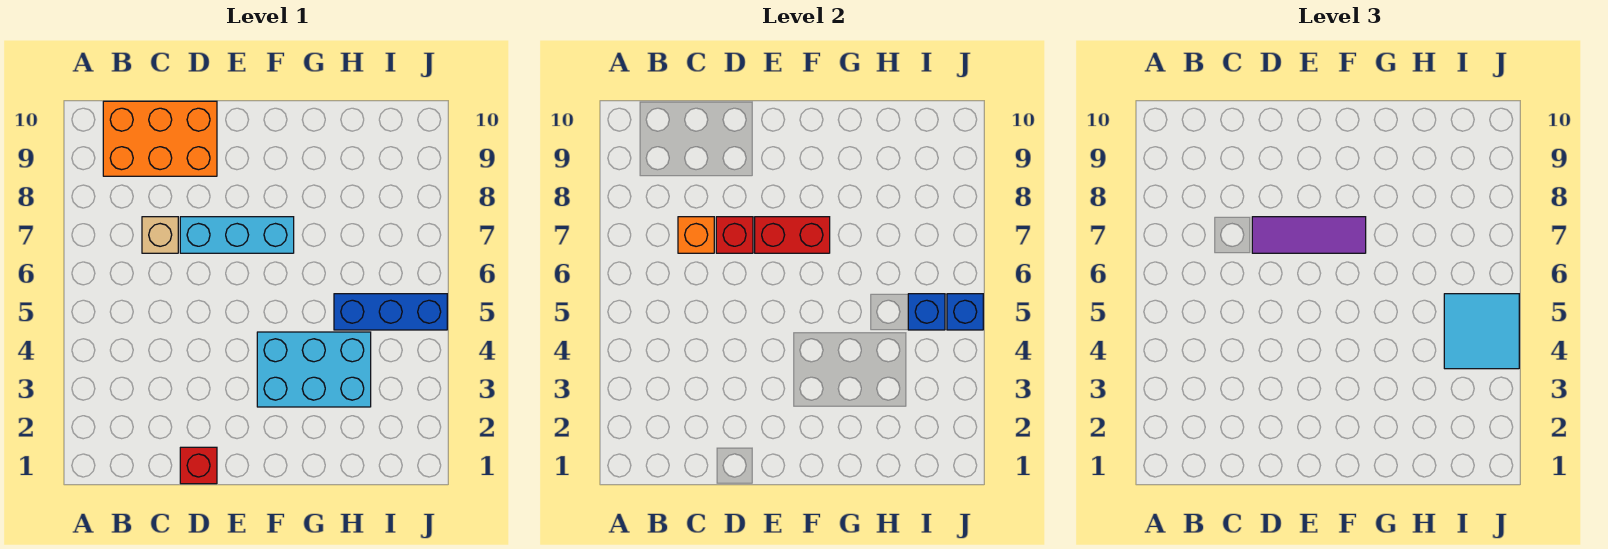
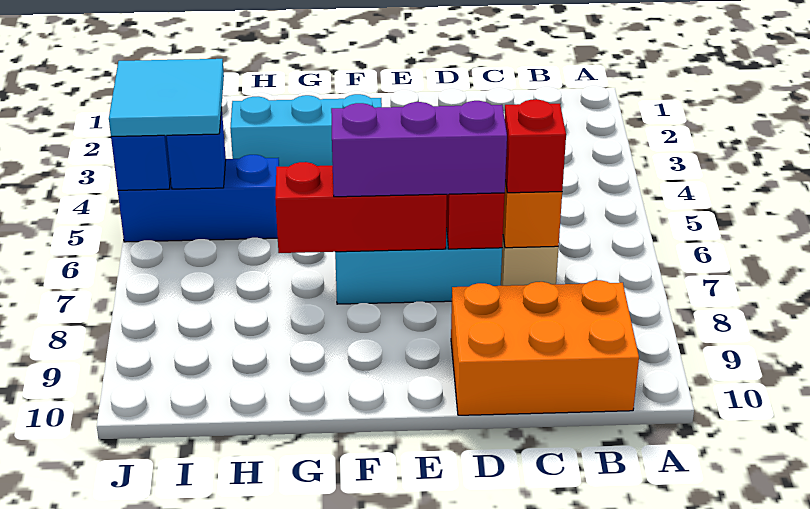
red brick D1 level 1 -> red brick C7 level 3
purple tile D7:F7 level 3 -> purple brick D7:F7 level 3
red brick E7:F7 level 2 -> red brick E7:G7 level 2
cyan brick F3:H4 level 1 -> cyan brick F3:H3 level 1

